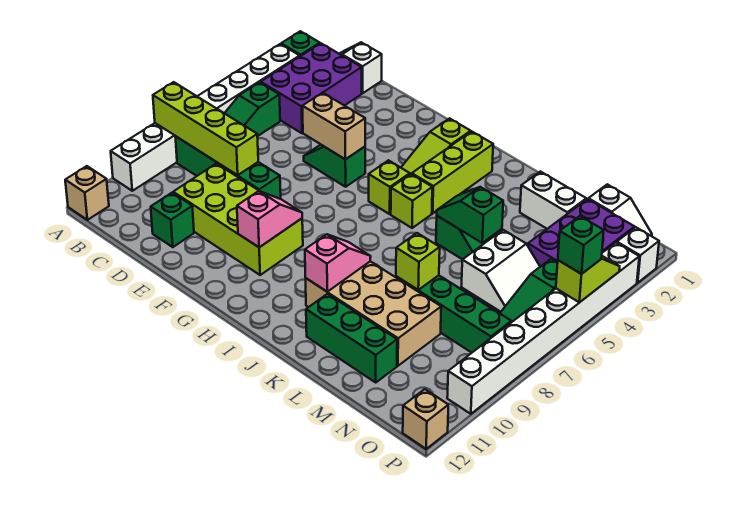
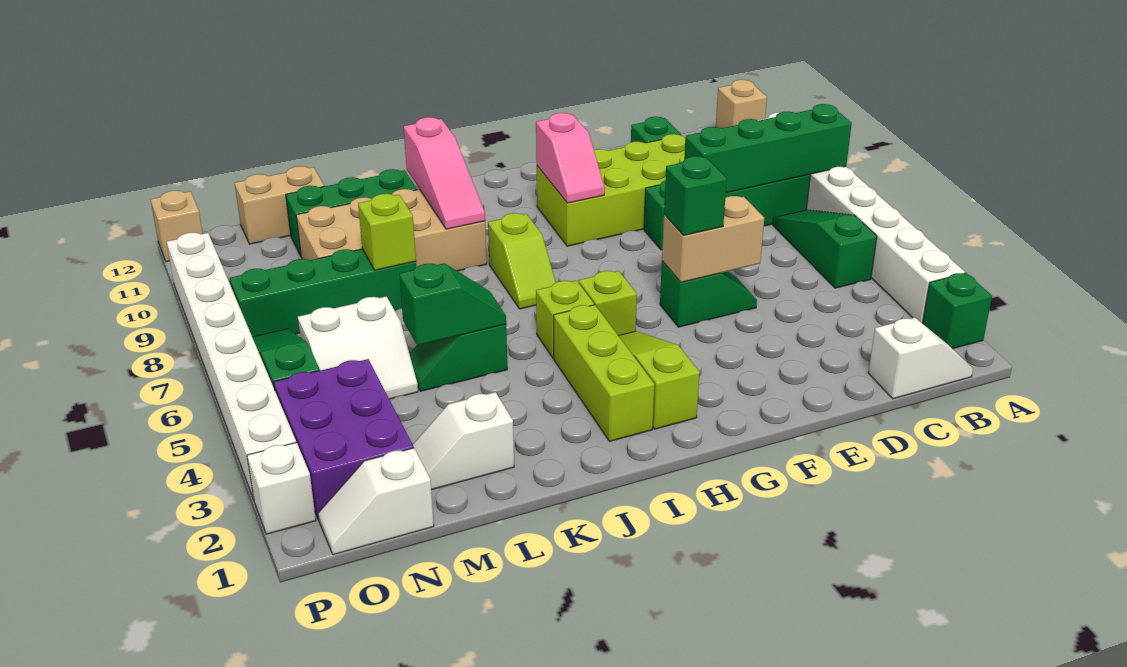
lime brick A8:D8 level 2 -> green brick A8:D8 level 2
purple brick B2:C4 level 1 -> none
pink slope J9:J10 level 2 top 10 -> pink slope J9:J11 level 2 top 11
white brick L2:M2 level 1 -> white slope L2:M2 level 1 top L
white slope M5:N6 level 1 top M -> white slope M5:N6 level 1 top 6
none -> tan brick M12:N12 level 1
lime slope P4:P5 level 2 top 5 -> lime slope I7:I8 level 1 top 8
green brick P5 level 3 -> green brick F5 level 3

